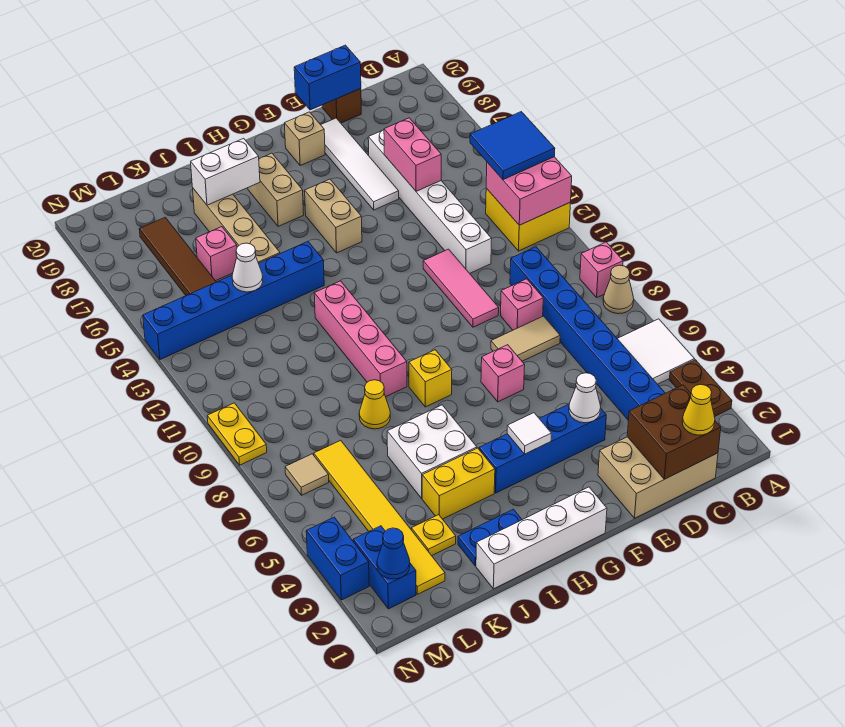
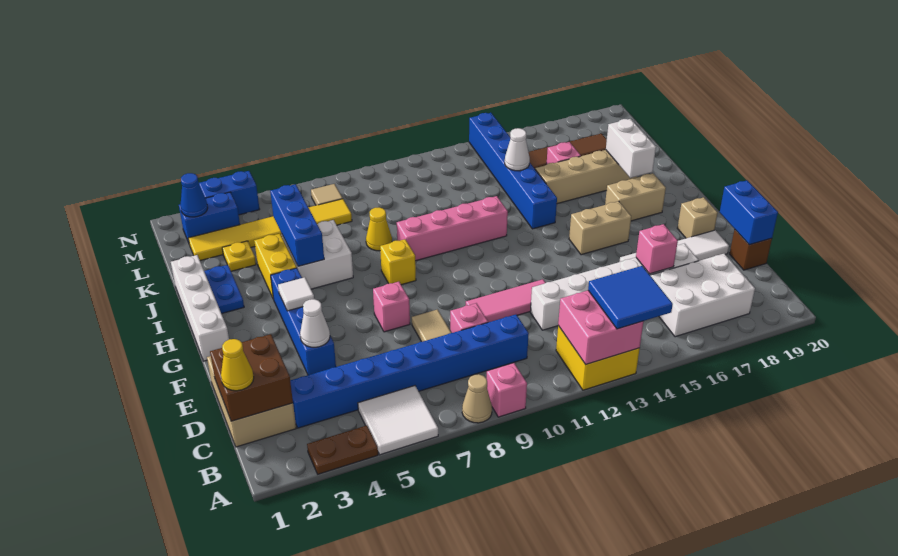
none -> white brick B16:C18 level 1
pink brick D15:D16 level 2 -> pink brick D16 level 2
none -> blue brick I5:K5 level 2
yellow plate N9:N10 level 1 -> none

